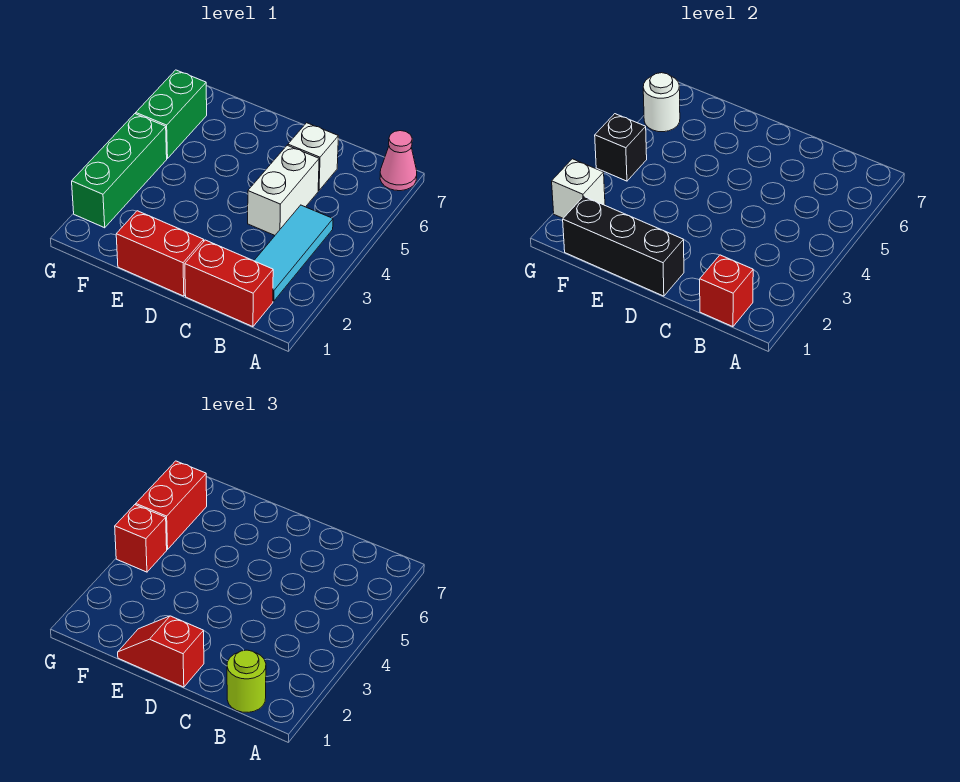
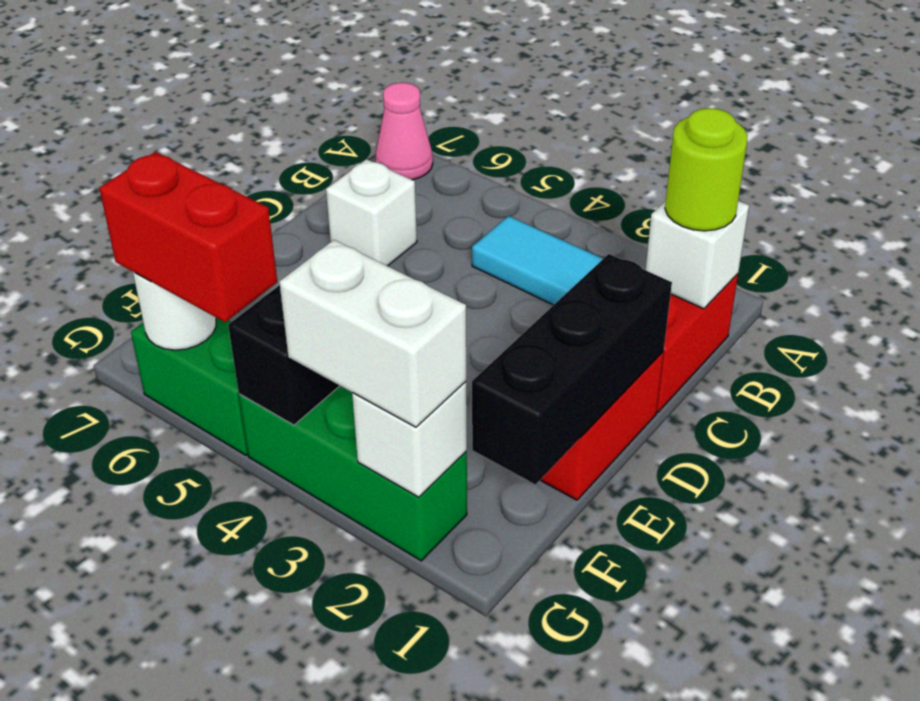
red brick B1 level 2 -> white brick B1 level 2
white brick C4:C5 level 1 -> white brick G2:G3 level 3
red slope D1:E1 level 3 top D -> none
red brick G4 level 3 -> none

